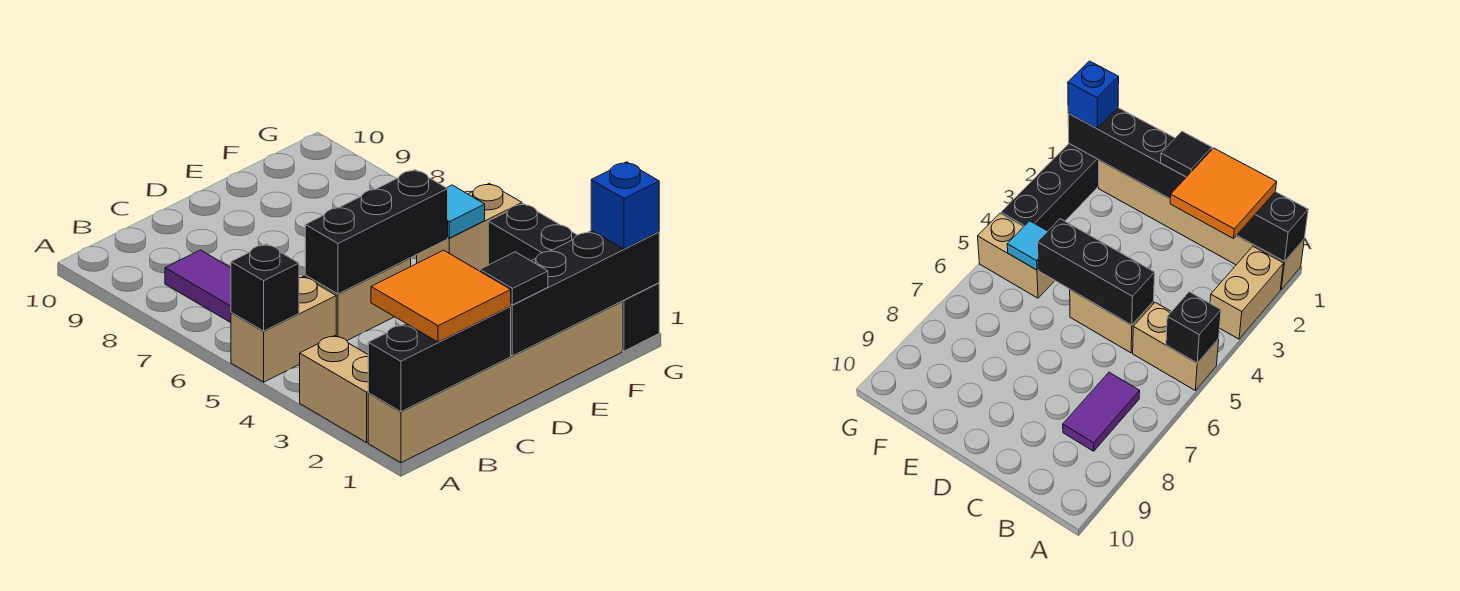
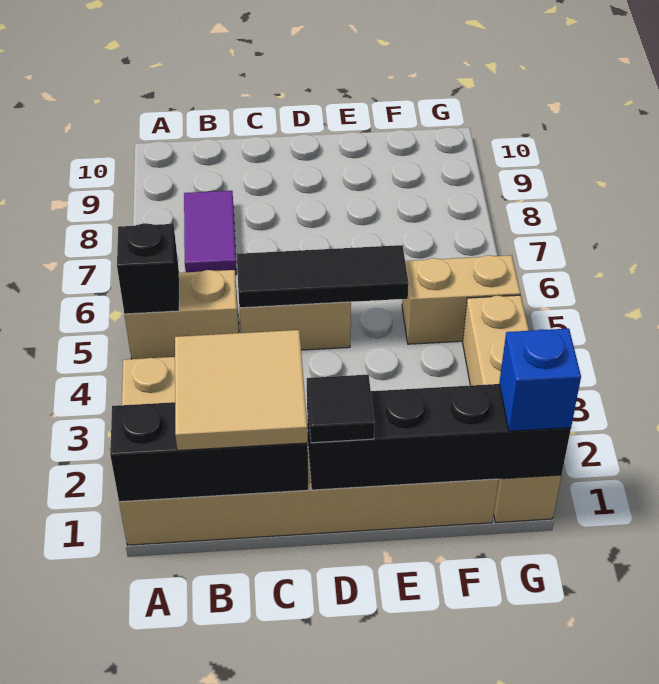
orange tile B1:C2 level 3 -> tan tile B1:C2 level 3
black brick C5:E5 level 2 -> black tile C5:E5 level 2
cyan tile F5 level 2 -> none
black brick G1:G4 level 1 -> tan brick G1:G4 level 1

